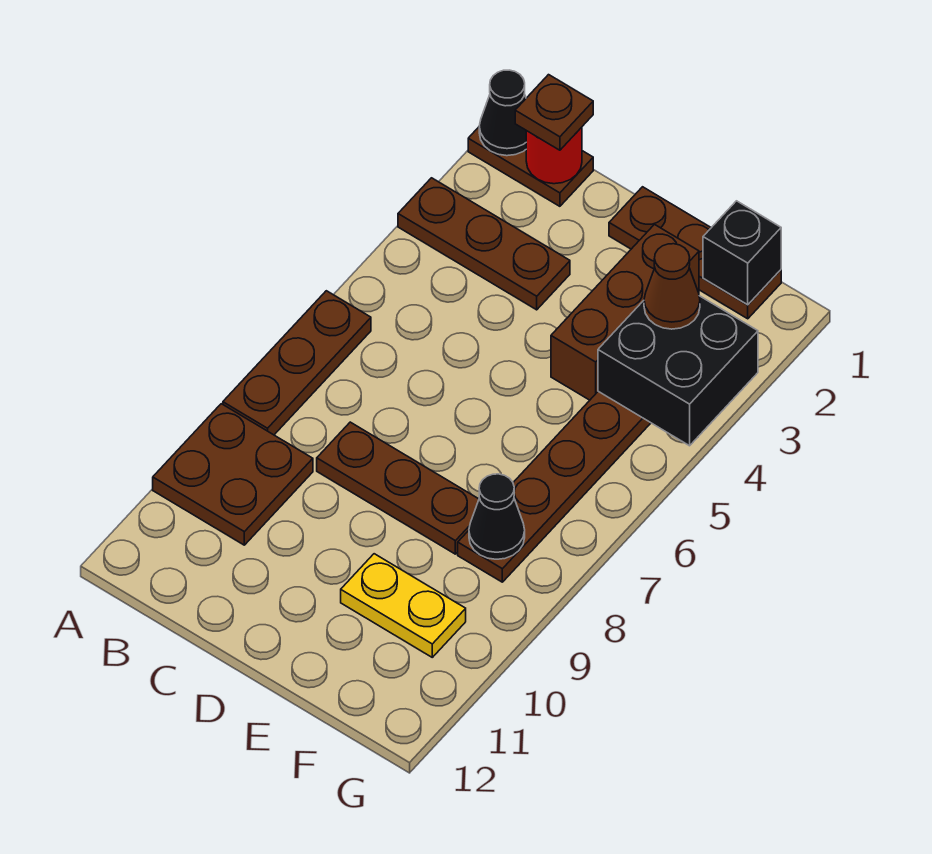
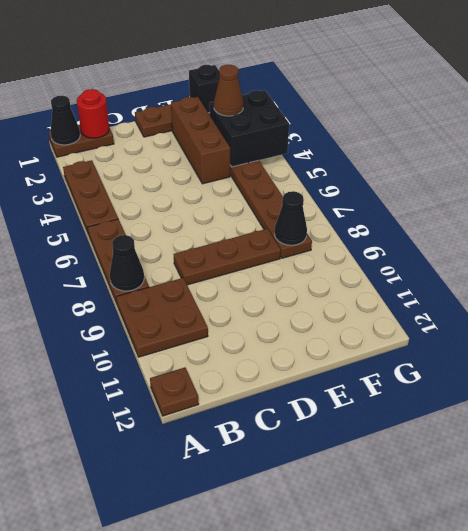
brown plate A3:C3 level 1 -> brown plate A3:A5 level 1
none -> black cone A8 level 2
brown plate B1 level 3 -> brown plate A12 level 1
yellow plate E10:F10 level 1 -> none

